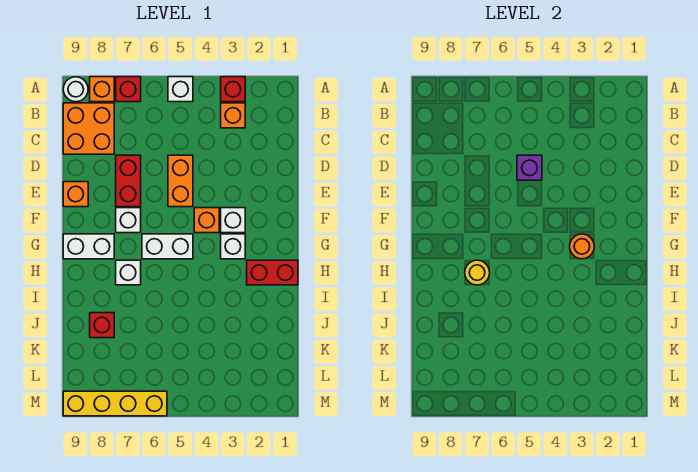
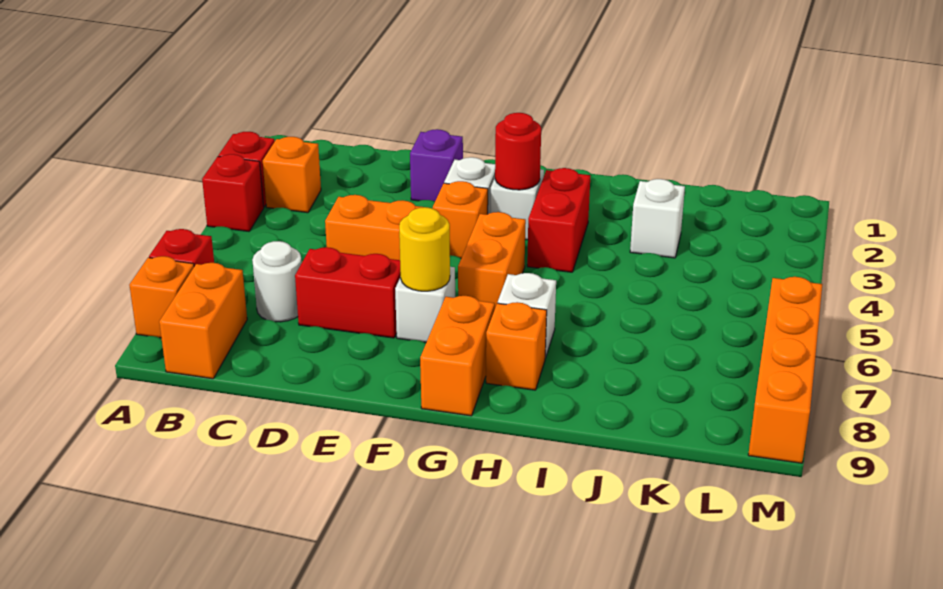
white brick A5 level 1 -> white brick J3 level 1
white round brick A9 level 1 -> white round brick C7 level 1
orange brick B8:C9 level 1 -> orange brick B8:B9 level 1
purple brick D5 level 2 -> purple brick E2 level 1
orange brick E9 level 1 -> orange brick H8 level 1
orange round brick G3 level 2 -> red round brick G3 level 2
white brick G5:G6 level 1 -> orange brick G5:G6 level 1
white brick G8:G9 level 1 -> orange brick G8:G9 level 1
red brick H1:H2 level 1 -> red brick H3:H4 level 1
yellow round brick H7 level 2 -> yellow round brick F7 level 2
red brick J8 level 1 -> red brick A4 level 1
yellow brick M6:M9 level 1 -> orange brick M6:M9 level 1

